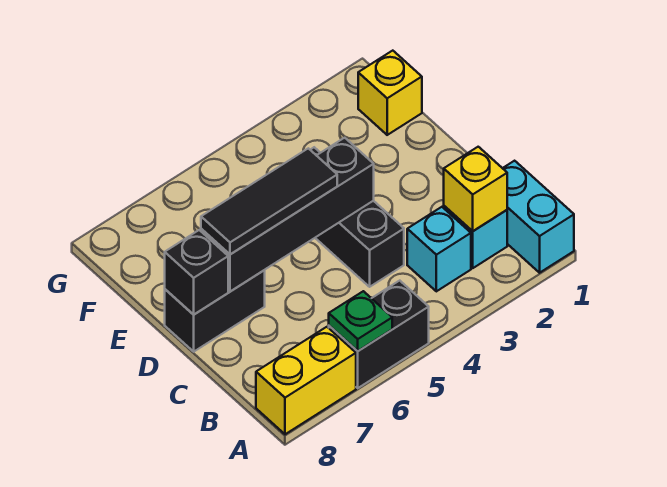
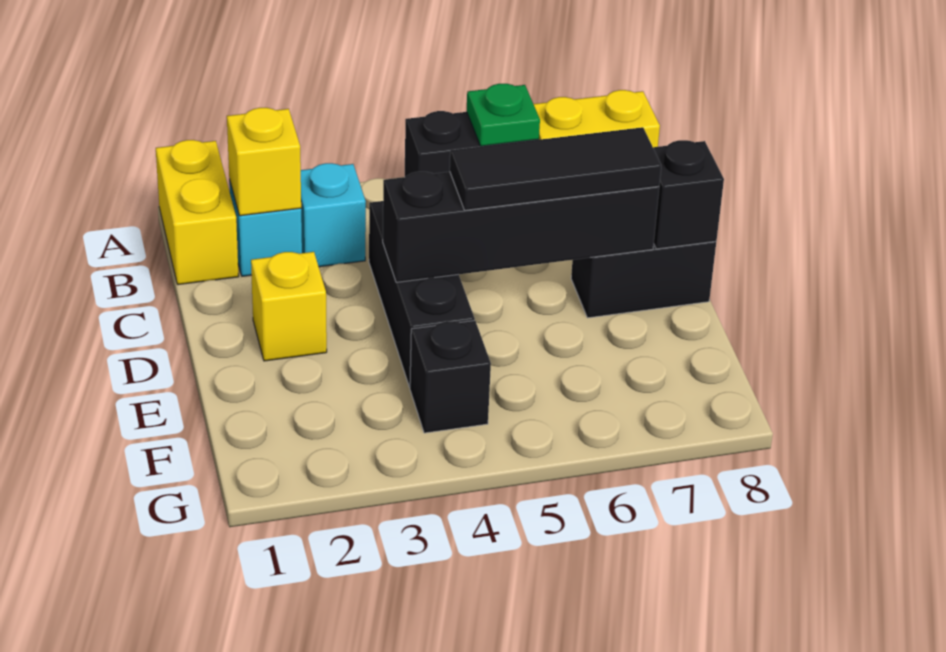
cyan brick A1:B1 level 1 -> yellow brick A1:B1 level 1
yellow brick F1 level 1 -> yellow brick D2 level 1
none -> black brick F4 level 1

